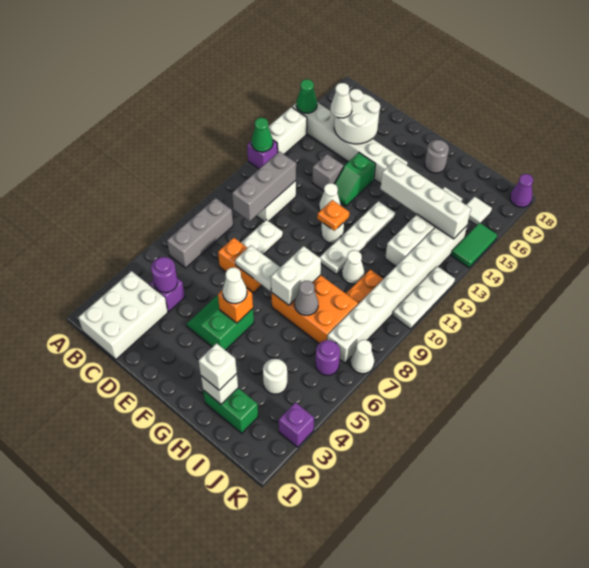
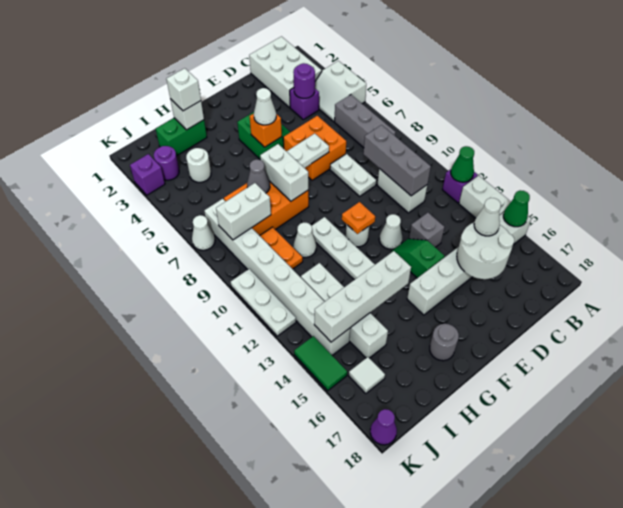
none -> white slope A4:B5 level 1 top A
orange brick D7:E7 level 1 -> orange brick D6:E7 level 1
none -> white brick I8:J8 level 2
purple round brick J6 level 1 -> purple round brick J3 level 1

